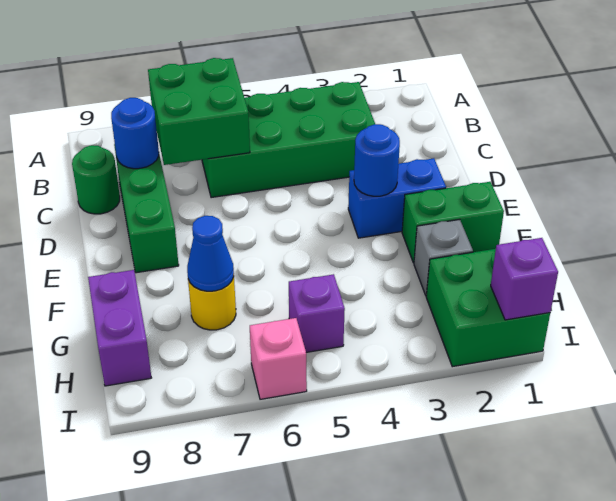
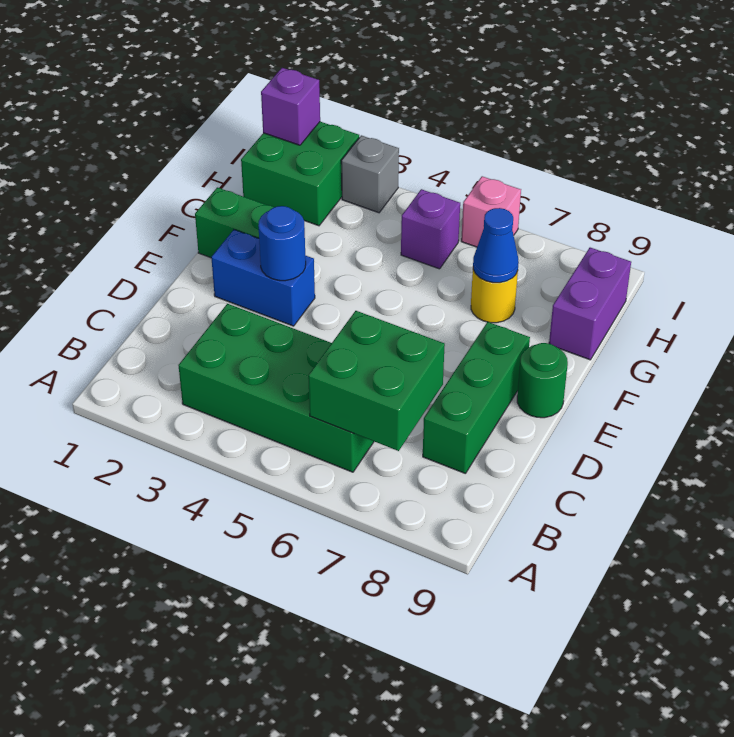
blue round brick C8 level 2 -> none
green round brick C9 level 1 -> green round brick E9 level 1
grey brick G2 level 1 -> grey brick I3 level 1

